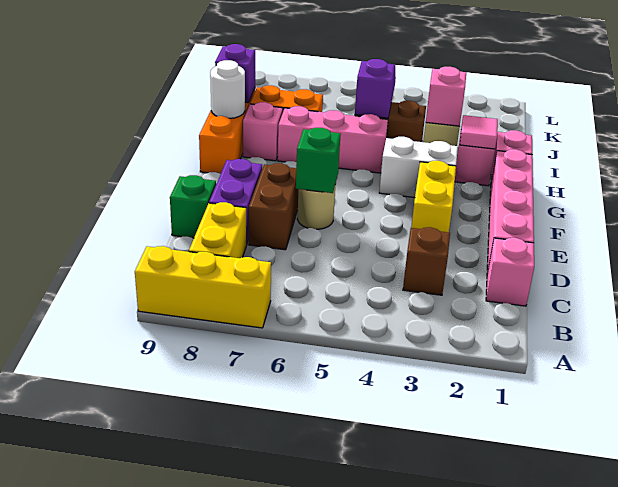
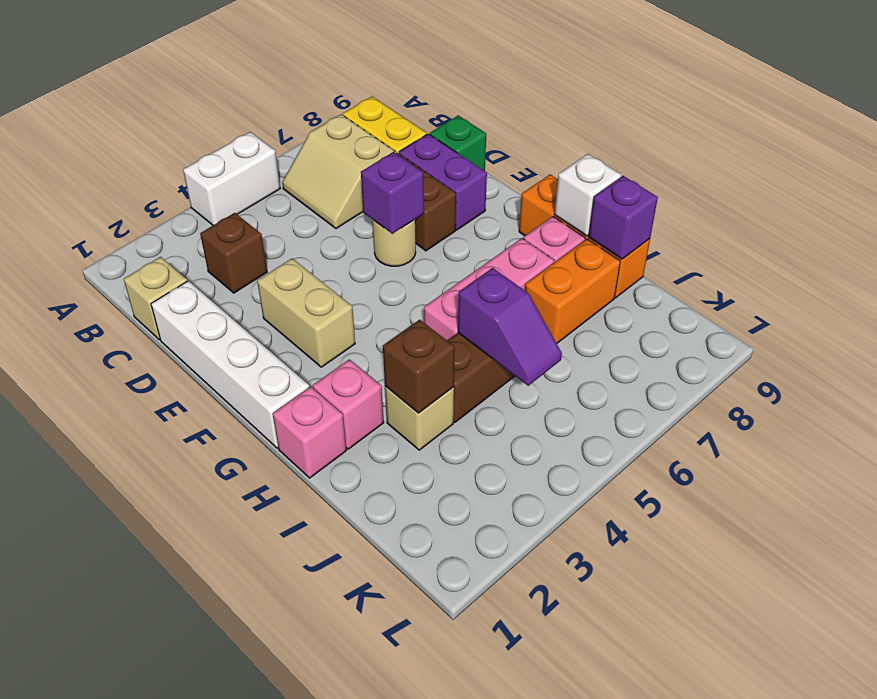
yellow brick A7:A9 level 1 -> none
none -> tan slope B6:C7 level 1 top 7
pink brick C1 level 1 -> tan brick C1 level 1
pink brick D1:G1 level 1 -> white brick D1:G1 level 1
yellow brick E3:F3 level 1 -> tan brick E3:F3 level 1
green brick E6 level 2 -> purple brick E6 level 2
white brick G3:G4 level 1 -> white brick A4:A5 level 1
pink tile H2 level 2 -> none
white round brick H9 level 2 -> white brick H9 level 2
pink brick I3 level 2 -> brown brick I3 level 2

